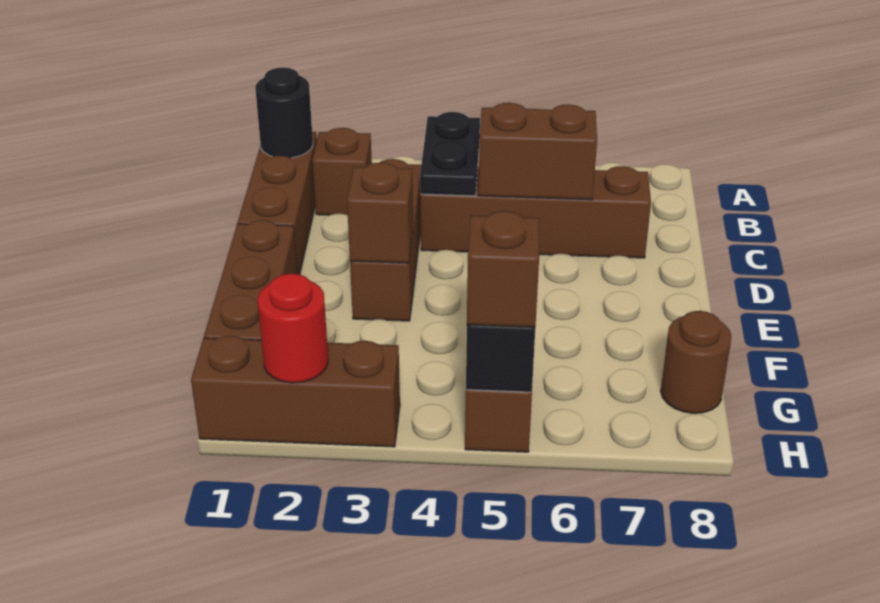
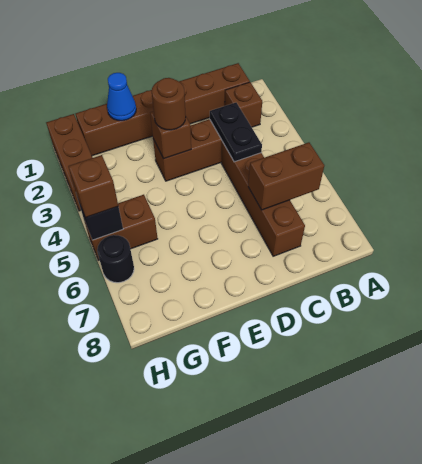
black round brick B1 level 2 -> black round brick H6 level 1
black plate B4:C4 level 2 -> black plate C3:C4 level 2
brown brick C5:C6 level 2 -> brown brick B6:C6 level 2
none -> blue cone F1 level 2
brown round brick G8 level 1 -> brown round brick E3 level 3
red round brick H2 level 2 -> none

